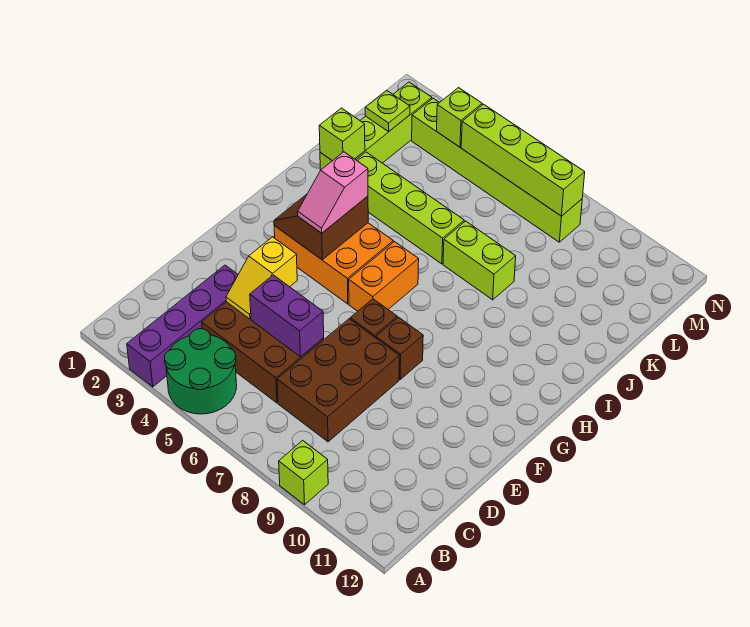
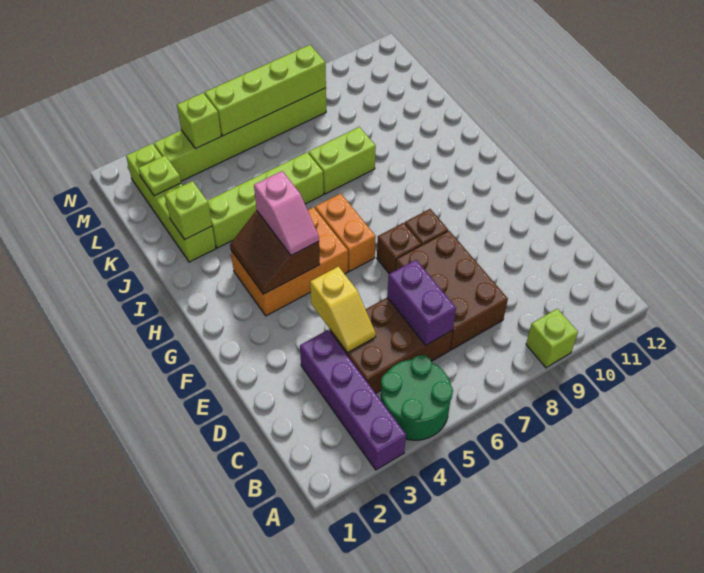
purple brick D5:D6 level 2 -> purple brick C6:D6 level 2

